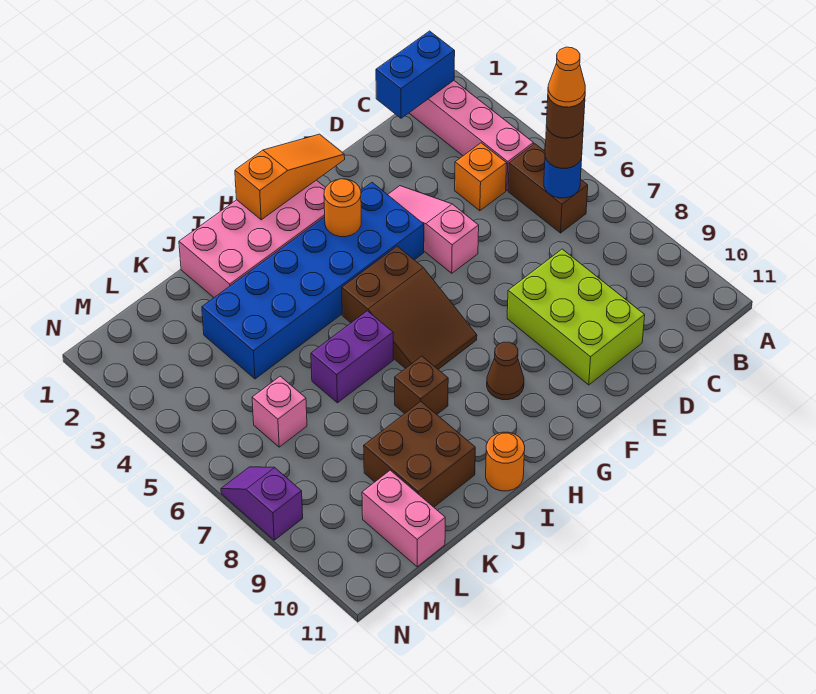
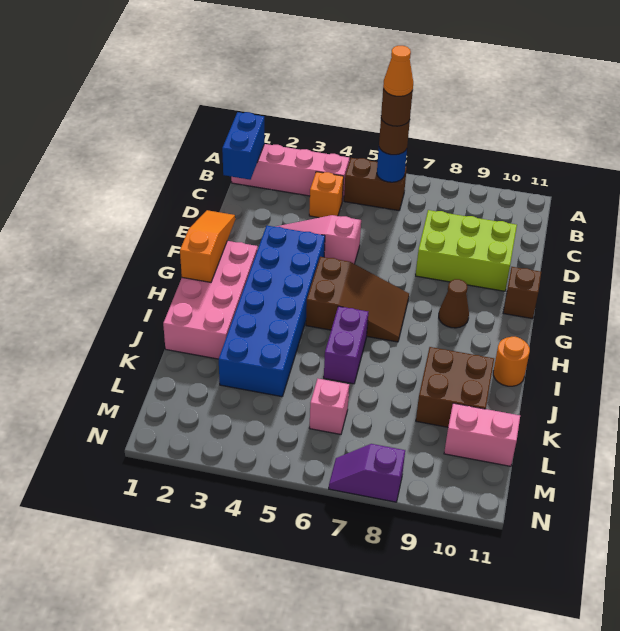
orange round brick G3 level 2 -> none
brown brick I8 level 1 -> brown brick F11 level 1

